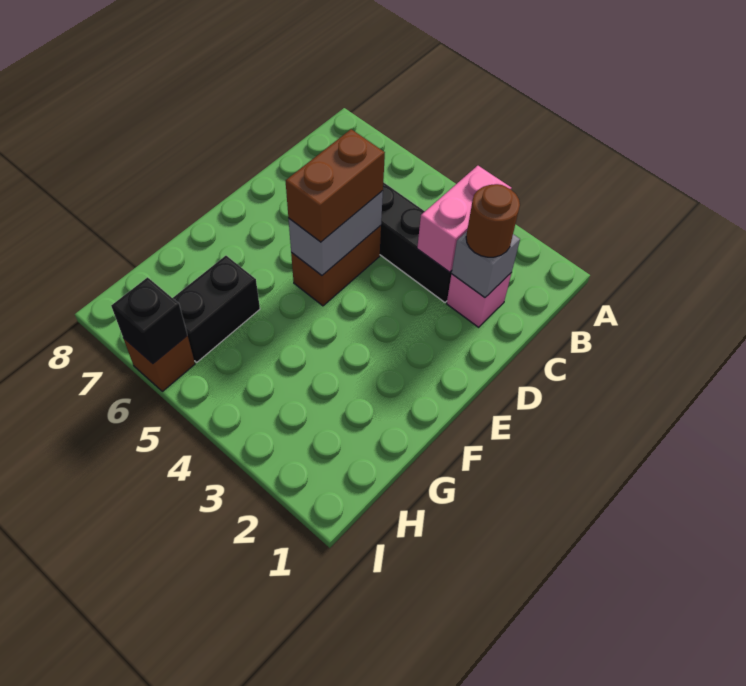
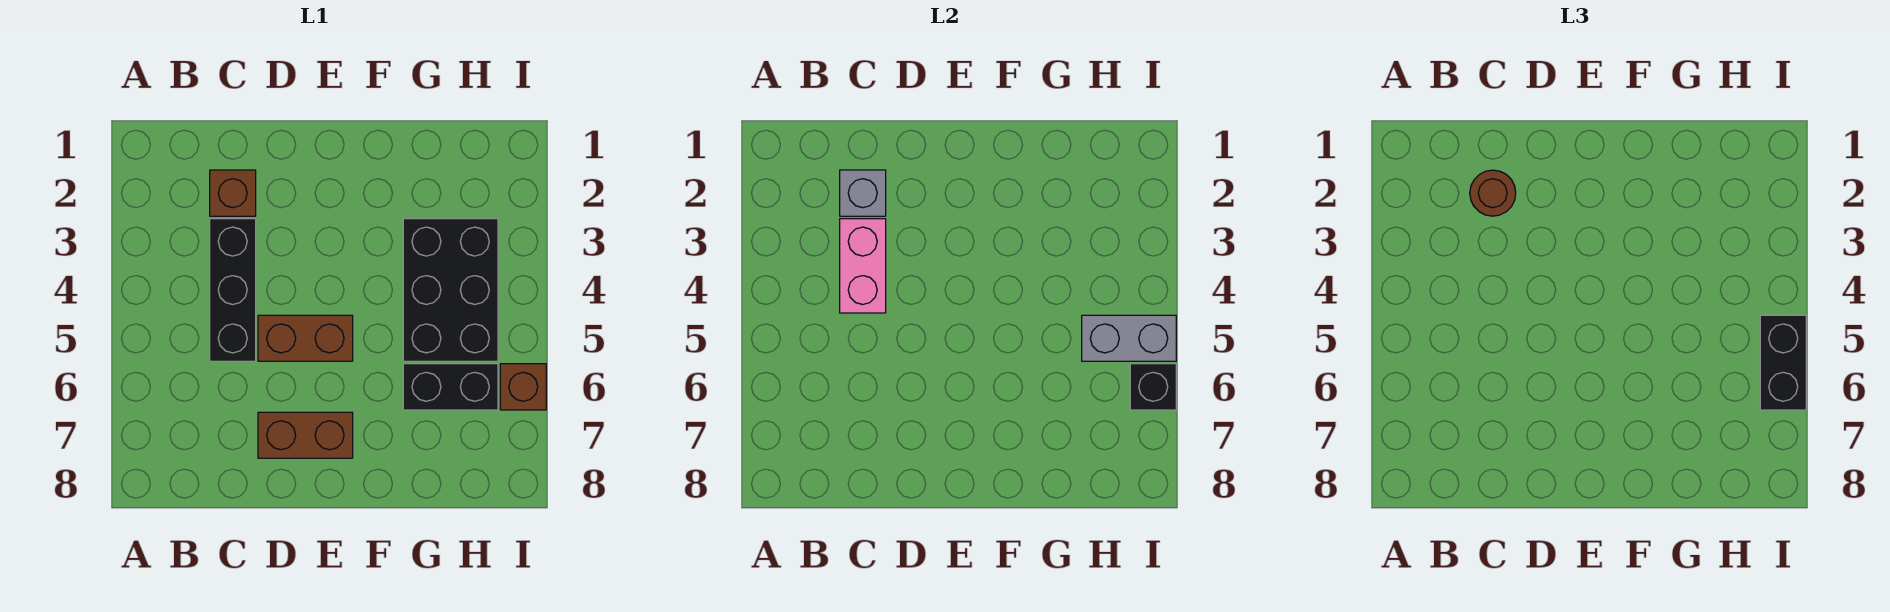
pink brick B3:C3 level 2 -> pink brick C3:C4 level 2
pink brick C2 level 1 -> brown brick C2 level 1
grey brick D5:E5 level 2 -> grey brick H5:I5 level 2
brown brick D5:E5 level 3 -> brown brick D7:E7 level 1
none -> black brick G3:H5 level 1
none -> black brick I5:I6 level 3

